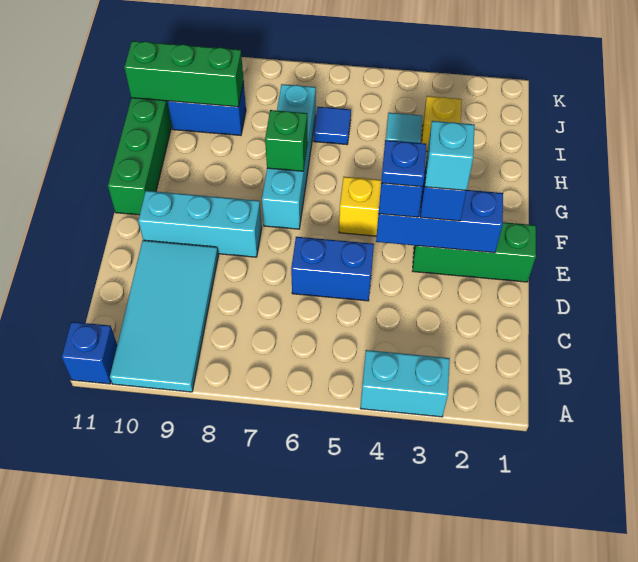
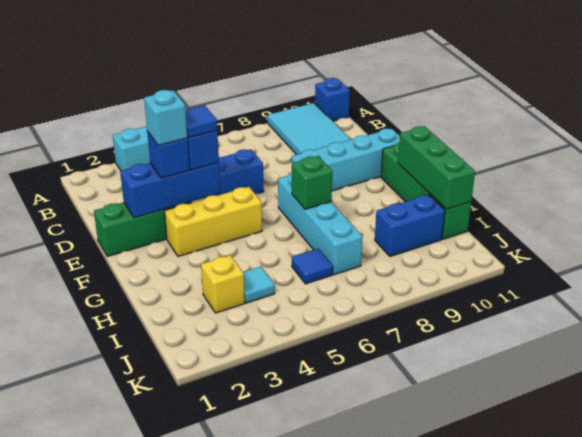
blue plate E4 level 4 -> blue tile E4 level 4
cyan brick E8:E10 level 1 -> cyan brick E8:E11 level 1
green brick I9:I11 level 2 -> green brick G11:I11 level 2

